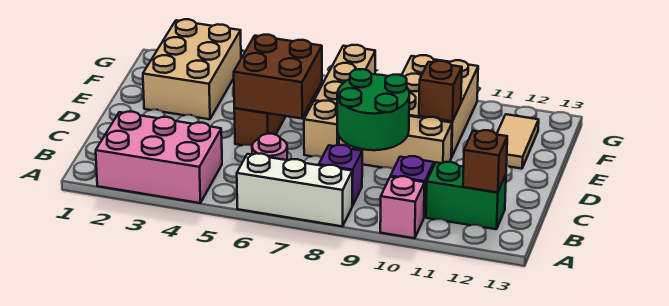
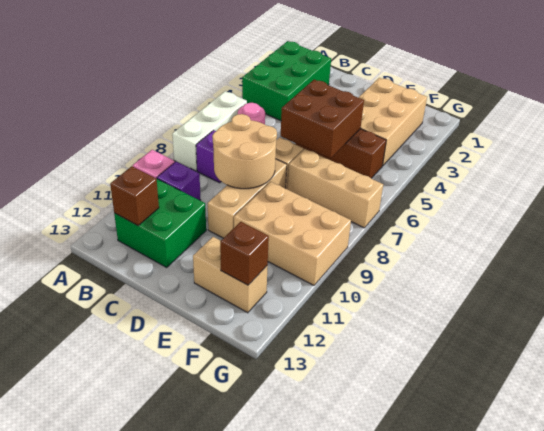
pink brick A2:B4 level 1 -> green brick A2:B4 level 1
green brick B11:B12 level 1 -> green brick B11:C12 level 1
green round brick C8:D9 level 2 -> tan round brick C8:D9 level 2
tan brick E2:G3 level 1 -> tan brick E2:F4 level 1
brown brick E10 level 2 -> brown brick F12 level 2
tan tile E12:F12 level 1 -> tan brick E12:F12 level 1

